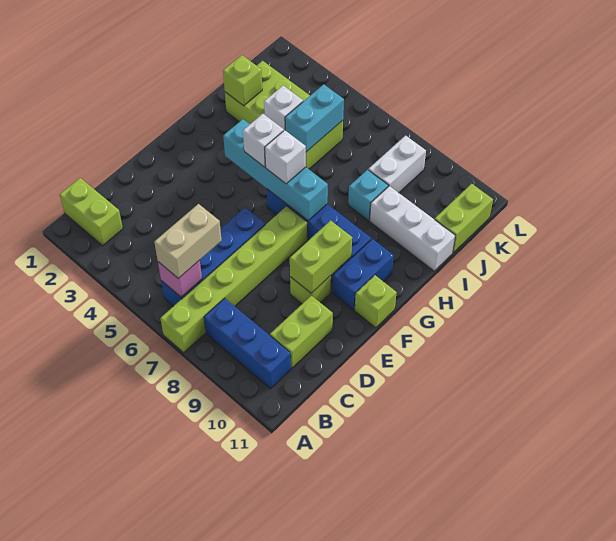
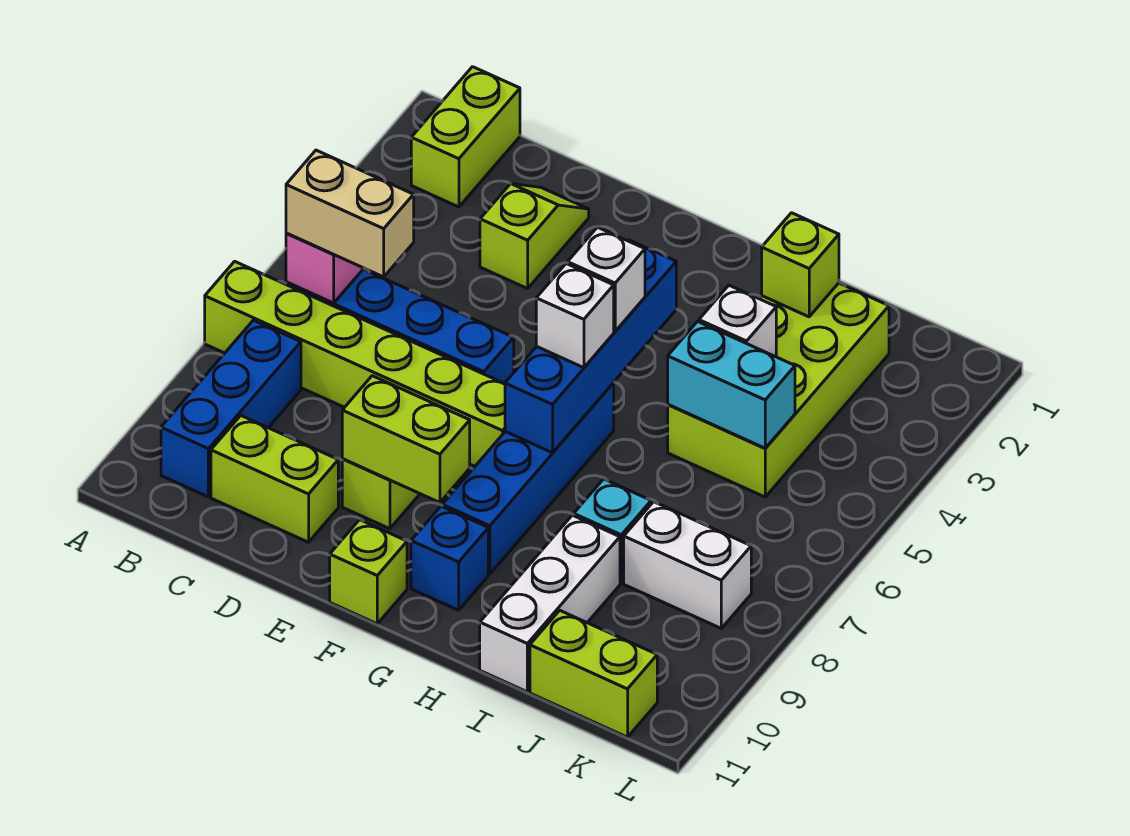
none -> lime slope D2:D3 level 1 top 3
blue brick F10:G10 level 1 -> blue brick G10 level 1
cyan brick G4:G7 level 2 -> blue brick G4:G7 level 2

